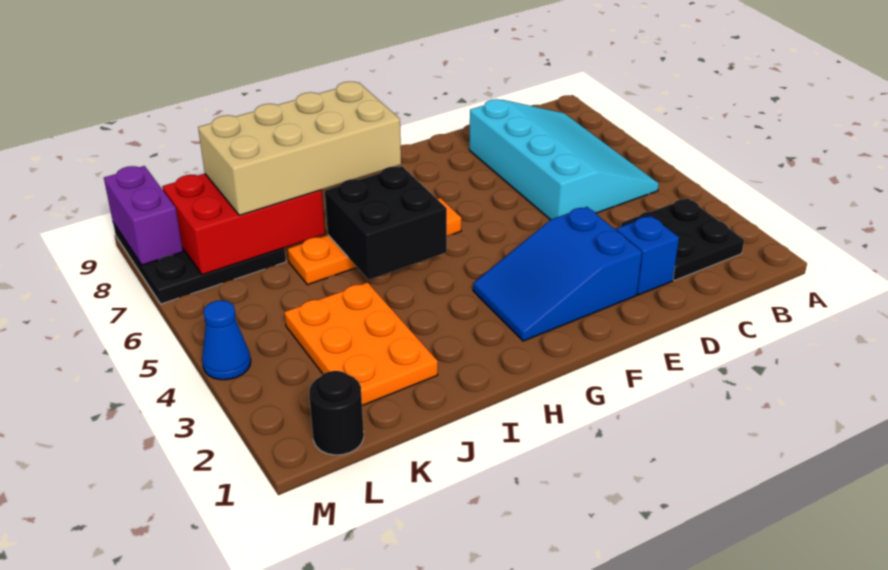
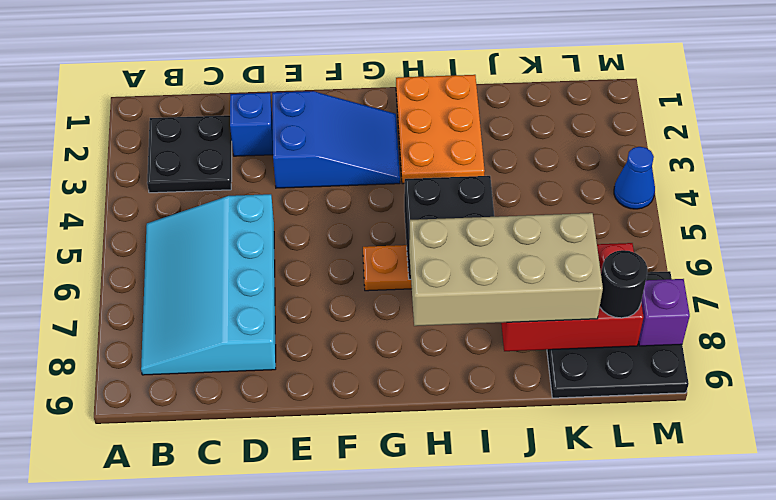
orange plate J2:K4 level 1 -> orange plate H1:I3 level 1
black round brick L1 level 1 -> black round brick L8 level 3
purple brick M8:M9 level 2 -> purple brick M8 level 2

